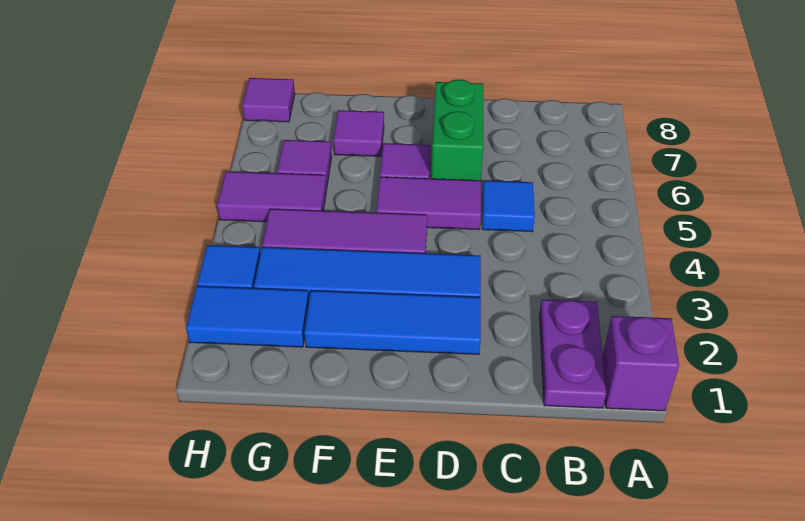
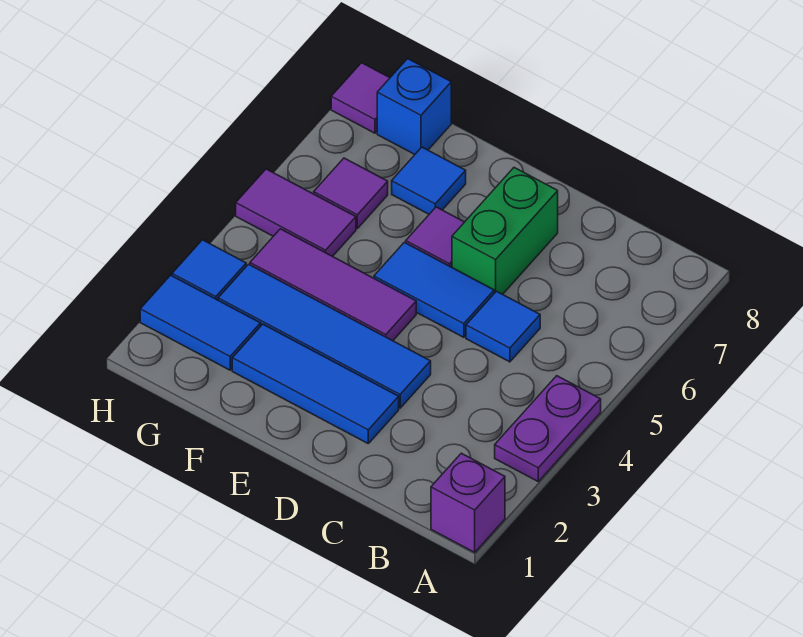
purple plate B1:B2 level 1 -> purple plate A3:A4 level 1
purple tile D5:E5 level 1 -> blue tile D5:E5 level 1
purple tile F7 level 1 -> blue tile F7 level 1
none -> blue brick G8 level 1

